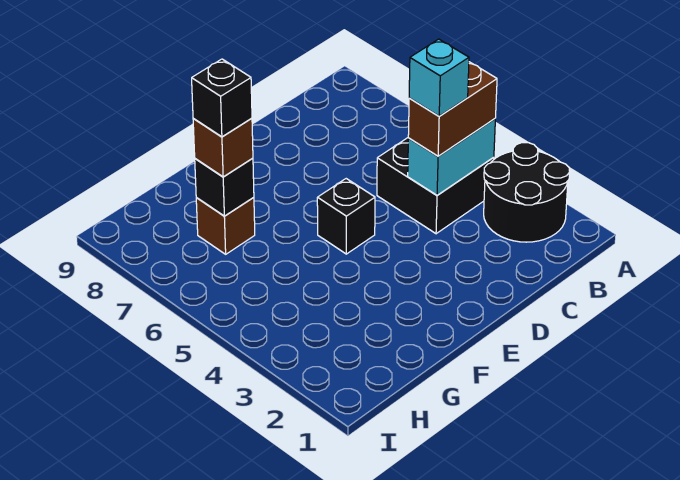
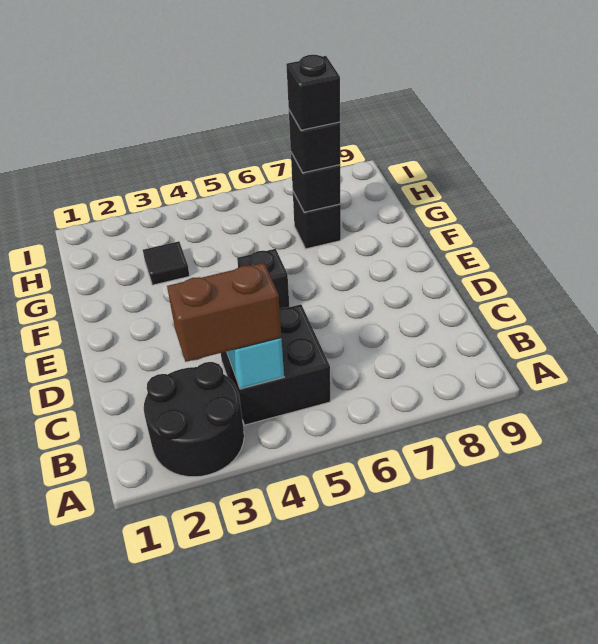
brown brick B4:C4 level 3 -> brown brick B3:B4 level 3
cyan brick C4 level 4 -> none
none -> black tile G3 level 1
brown brick G7 level 1 -> black brick G7 level 1
brown brick G7 level 3 -> black brick G7 level 3

